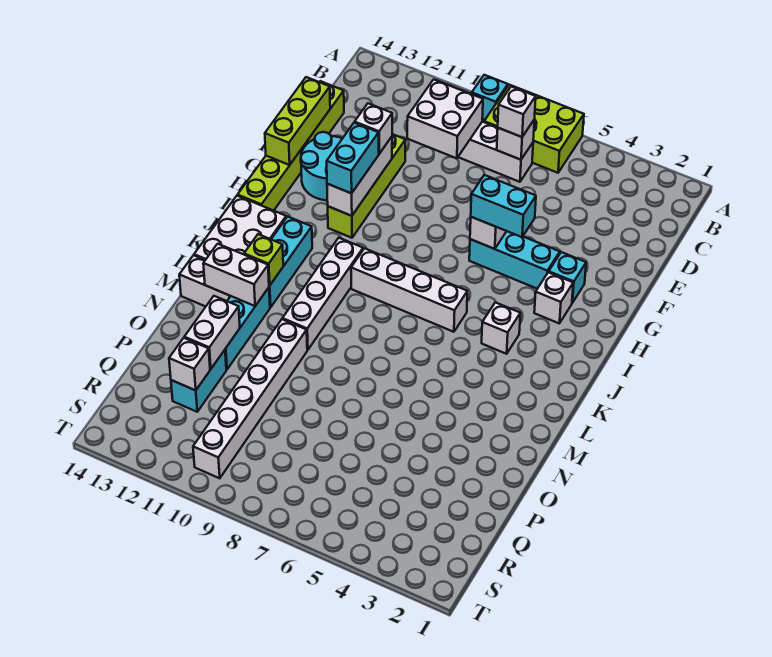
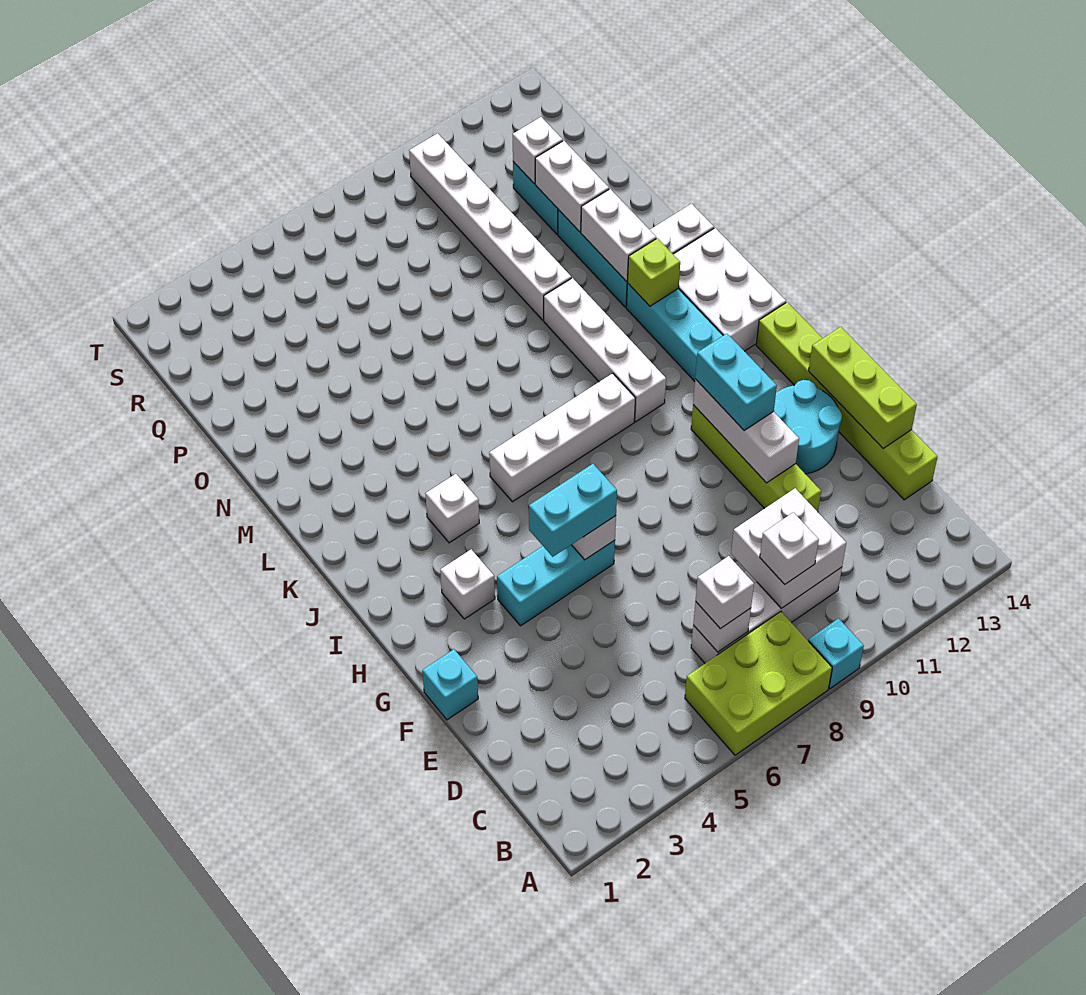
white brick F11 level 3 -> white brick C9 level 3
cyan brick G3 level 1 -> cyan brick F1 level 1
white brick M12:M13 level 2 -> white brick M12:N12 level 2

